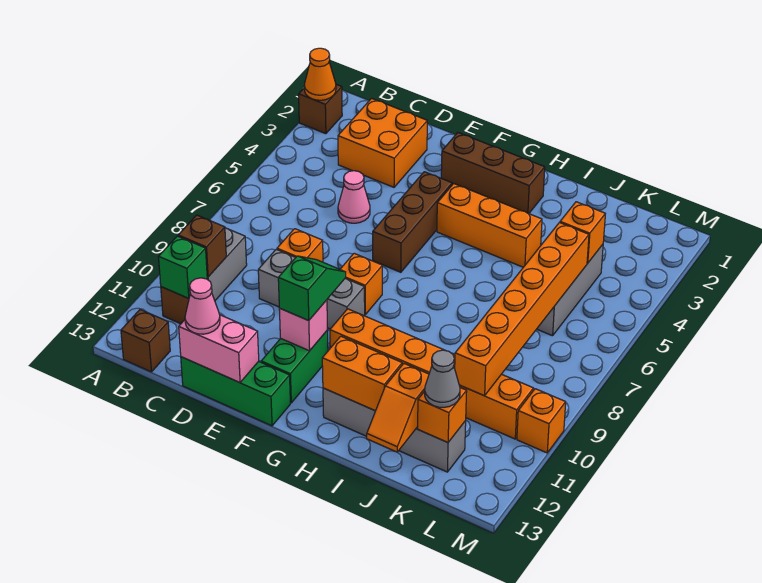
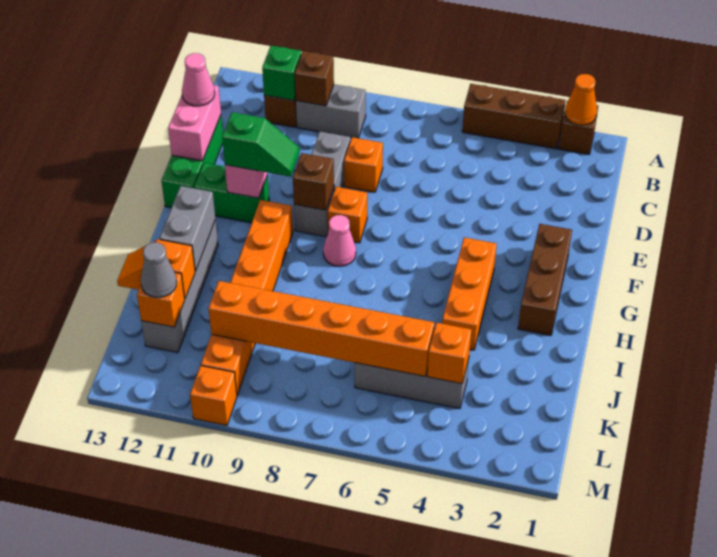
brown brick B13 level 1 -> brown brick F9 level 2
orange brick C2:D3 level 1 -> none
pink cone D5 level 1 -> pink cone G8 level 1
brown brick F4:F6 level 1 -> brown brick A3:A5 level 1
orange brick H12:I12 level 2 -> grey brick H12:I12 level 2

